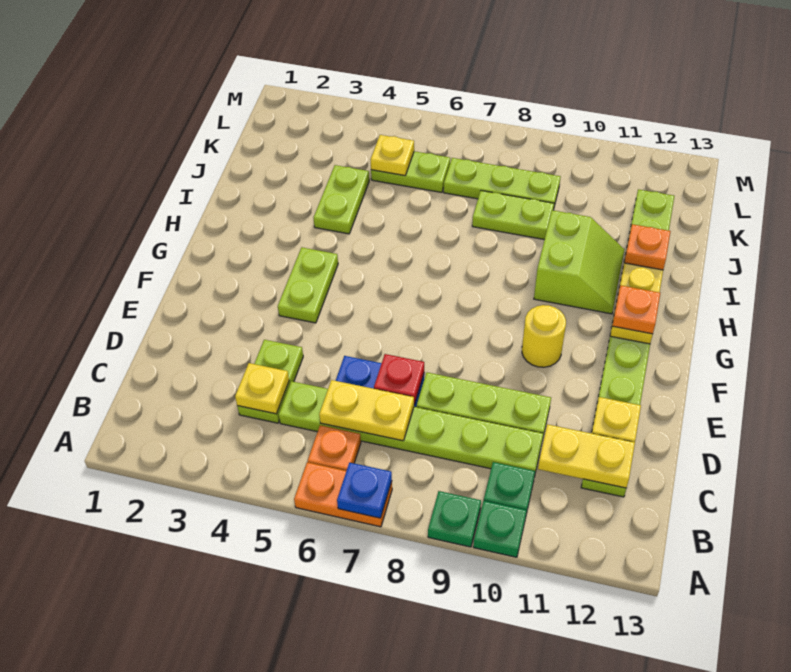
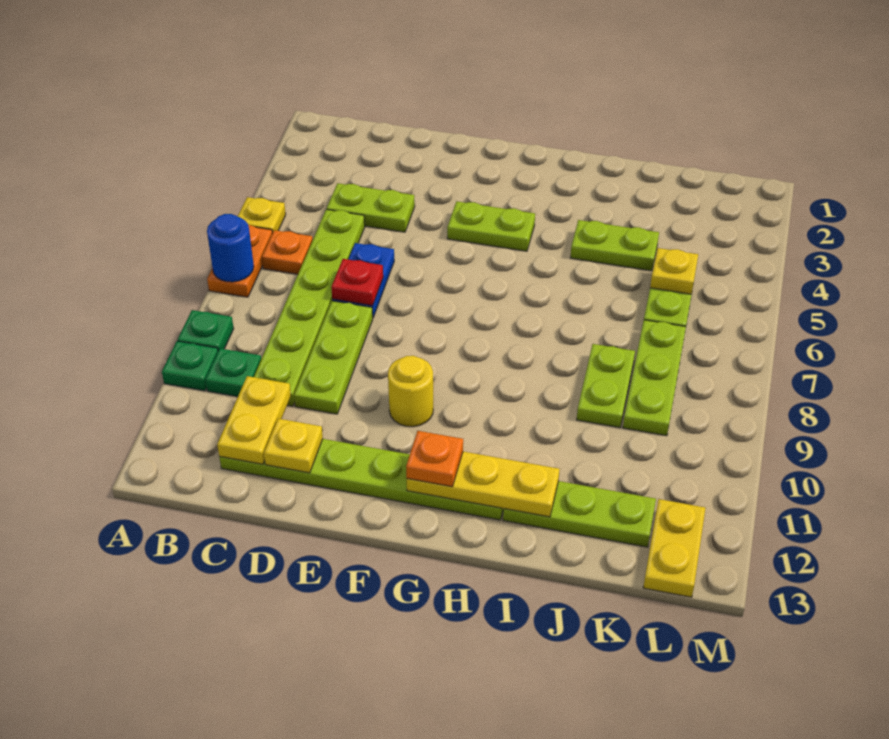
blue plate A7 level 2 -> blue round brick A7 level 2
yellow plate C4 level 2 -> yellow plate A5 level 1
yellow plate C6:C7 level 2 -> yellow plate L12:L13 level 1
lime slope H10:I11 level 1 top 10 -> none
orange plate I12 level 3 -> none

